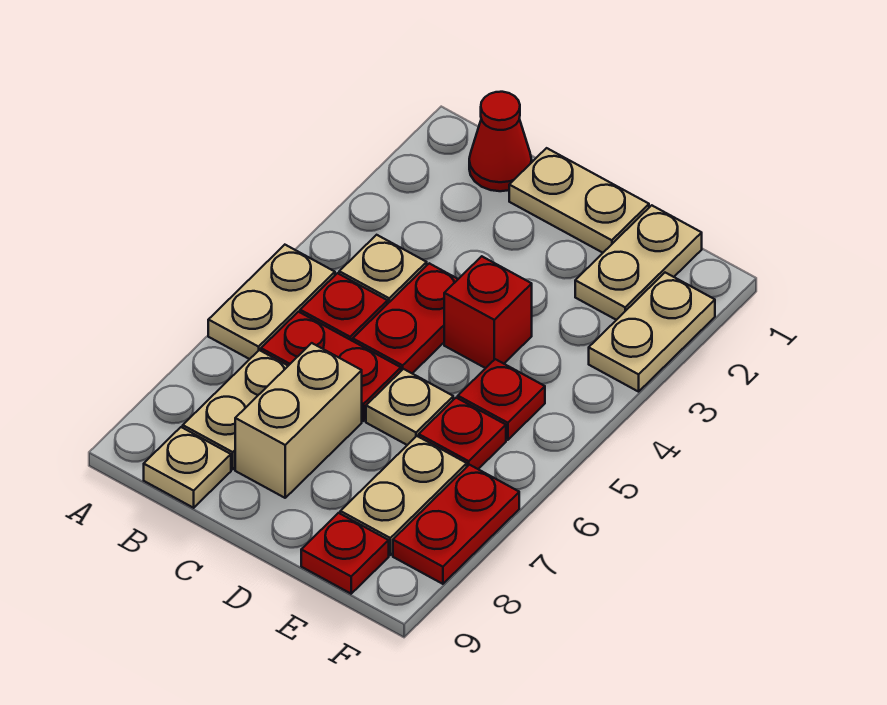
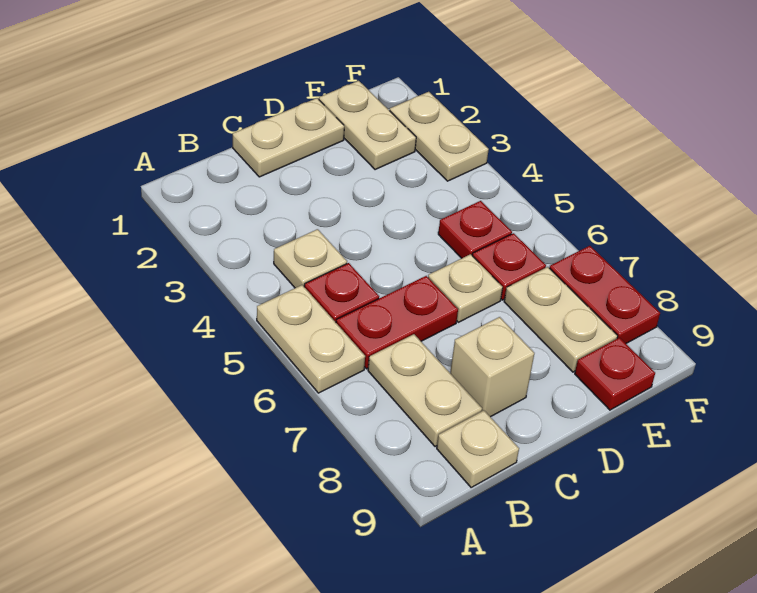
red cone B1 level 1 -> none
red plate C4:C5 level 1 -> none
tan brick C7:C8 level 1 -> tan brick C8 level 1
red brick D4 level 1 -> none

